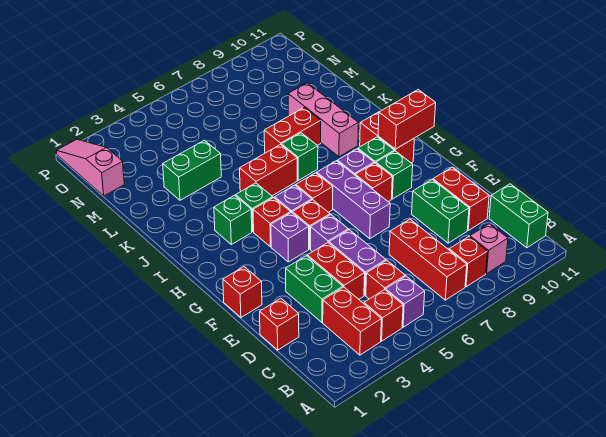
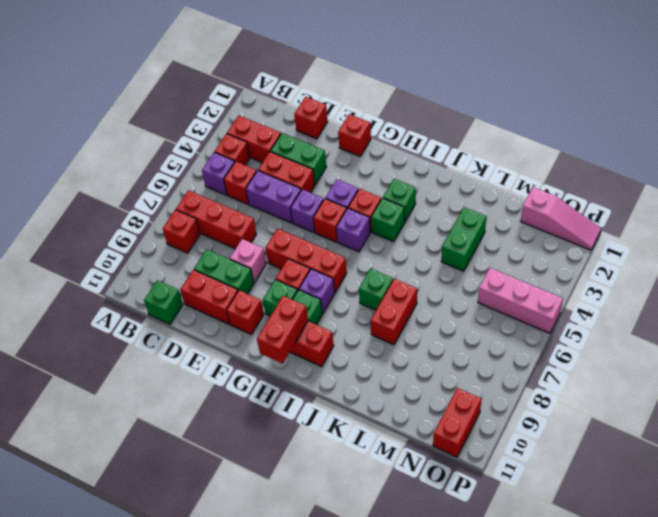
pink brick B9 level 1 -> pink brick E8 level 1
green brick B11:C11 level 1 -> green brick C11 level 1
purple brick F7:H7 level 1 -> red brick F7:H7 level 1
red brick H6 level 1 -> red brick F10 level 1
red brick J5:J6 level 1 -> red brick O10:O11 level 1
pink brick J9:L9 level 1 -> pink brick N5:P5 level 1

